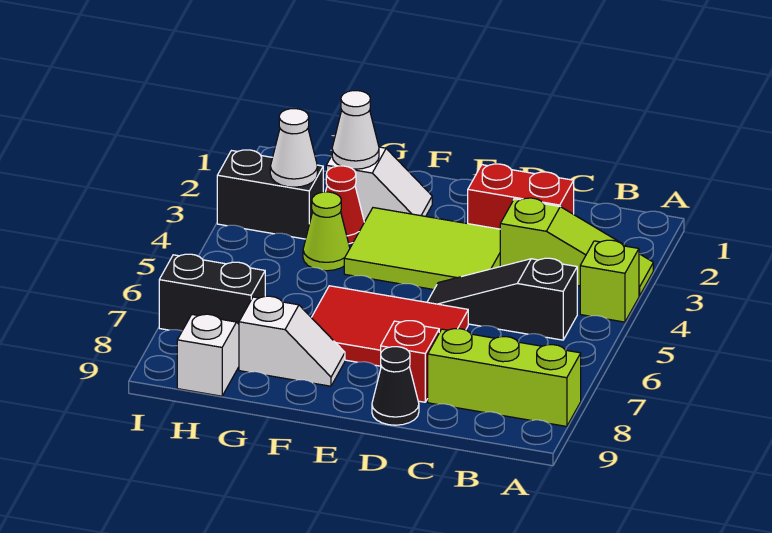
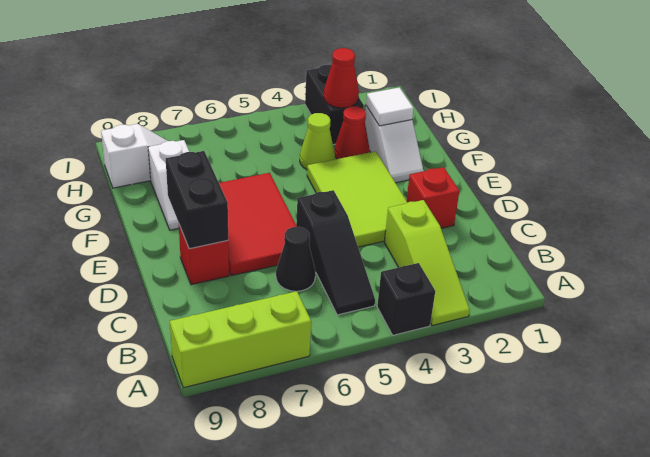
lime brick A4 level 1 -> black brick A4 level 1
lime brick A8:C8 level 1 -> lime brick A7:A9 level 1
black slope B5:D5 level 1 top B -> black slope B5:D5 level 1 top D
red brick C2:D2 level 1 -> red brick D2 level 1
black cone D9 level 1 -> black cone C6 level 1
white cone G2 level 2 -> white tile G2 level 2
white cone H3 level 2 -> red cone H3 level 2
black brick H7:I7 level 1 -> black brick D8:E8 level 2

